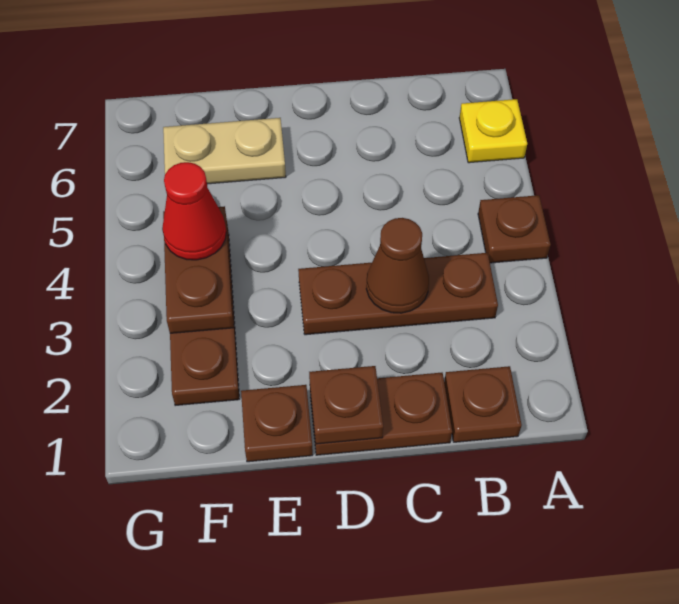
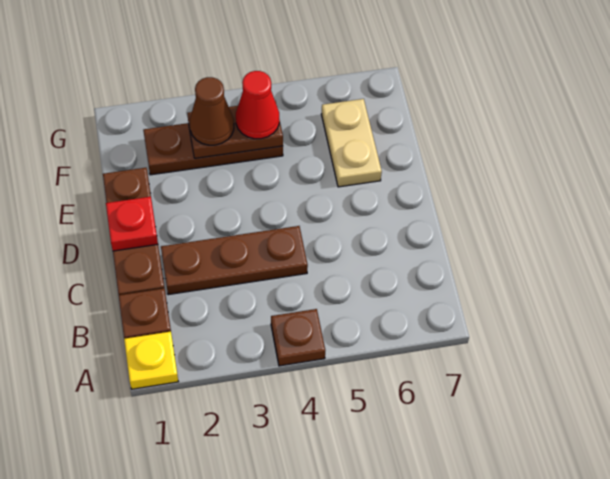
yellow plate A6 level 1 -> yellow plate A1 level 1
brown plate B3:D3 level 1 -> brown plate C2:C4 level 1
brown cone C3 level 2 -> brown cone F3 level 3
brown plate D1 level 2 -> red plate D1 level 2

